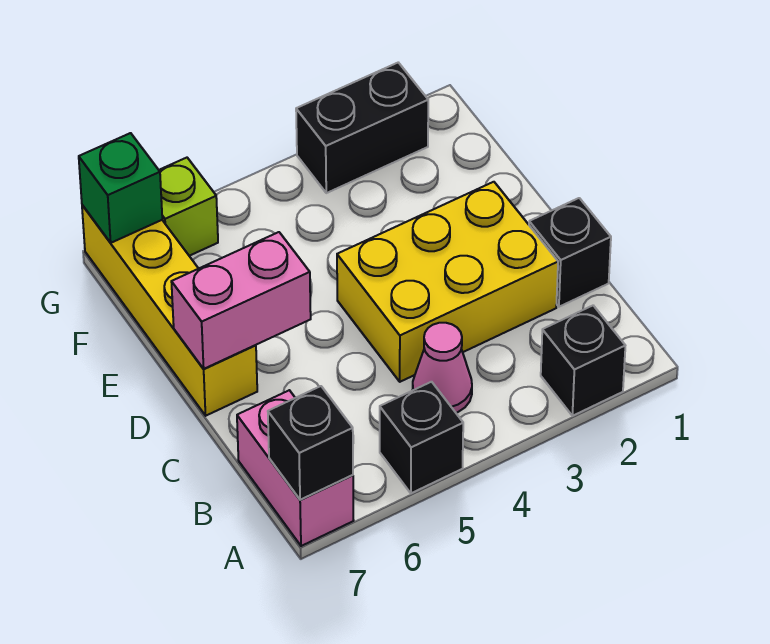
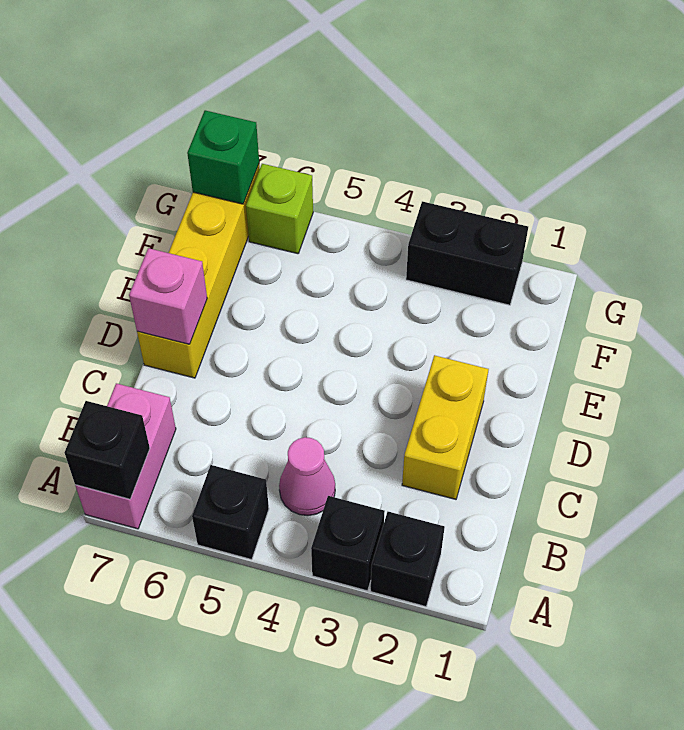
black brick C1 level 1 -> black brick A3 level 1
yellow brick C2:D4 level 1 -> yellow brick C2:D2 level 1
pink brick D6:D7 level 2 -> pink brick D7 level 2

